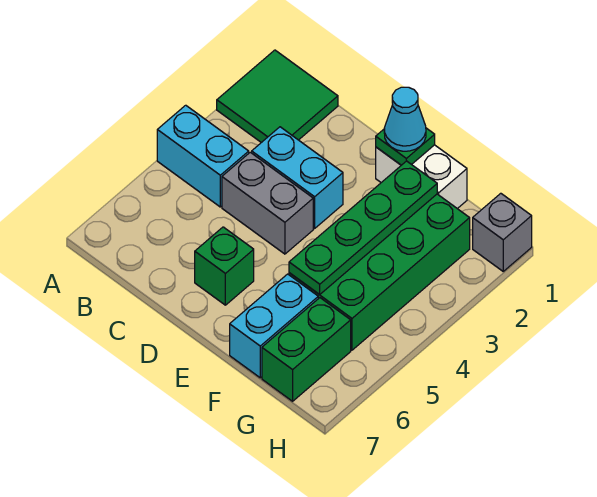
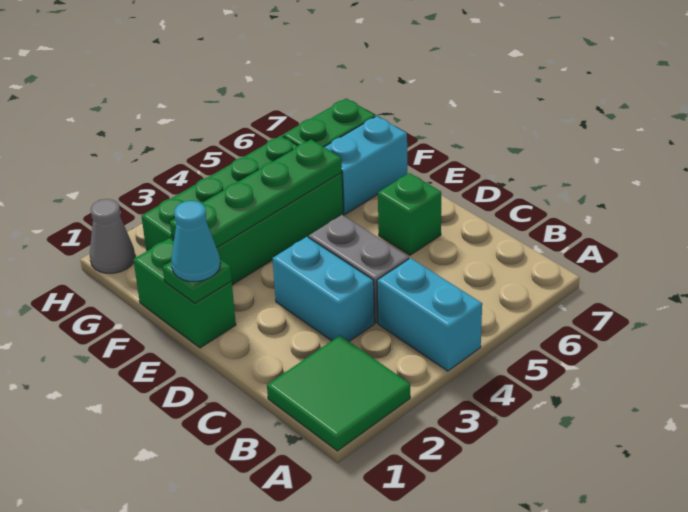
white brick E1:F1 level 1 -> green brick E1:F1 level 1
grey brick H1 level 1 -> grey cone H1 level 1

